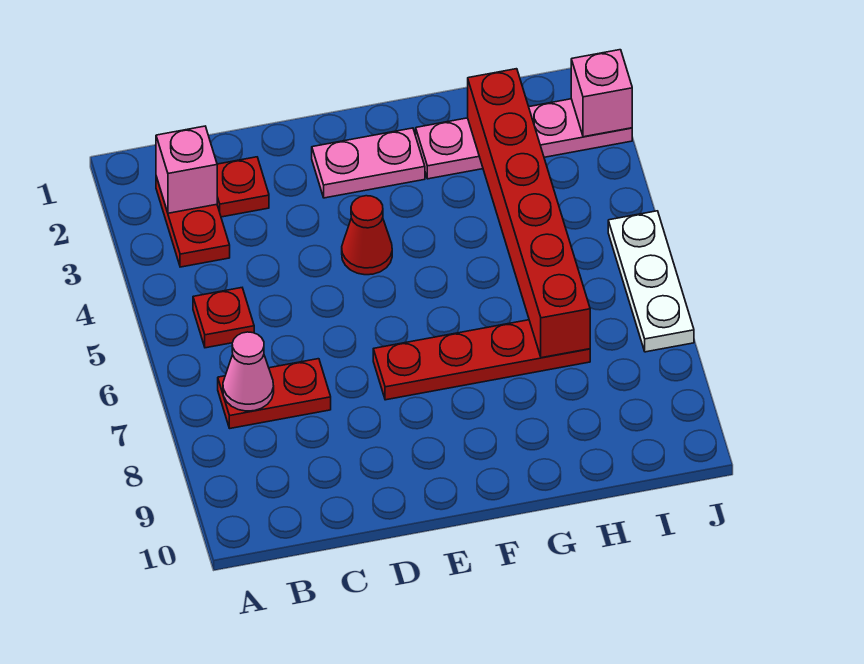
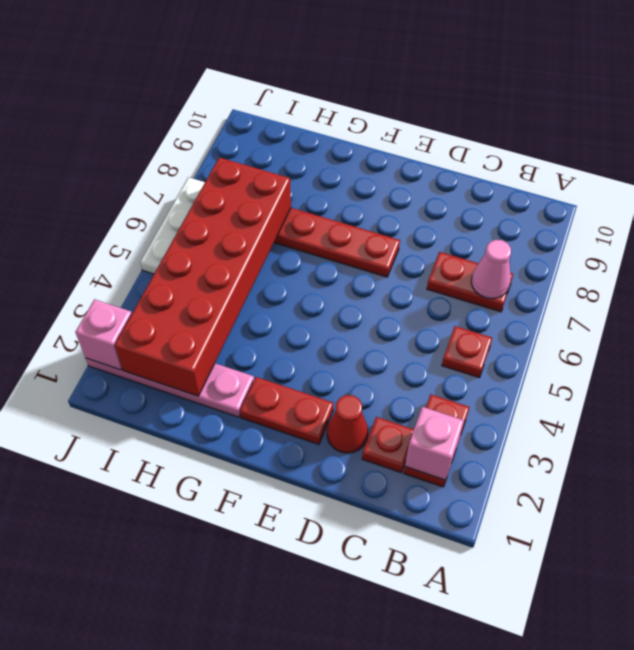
pink plate E2:F2 level 1 -> red plate E2:F2 level 1
red cone E4 level 1 -> red cone D2 level 1
red brick H2:H7 level 2 -> red brick H2:I7 level 2

